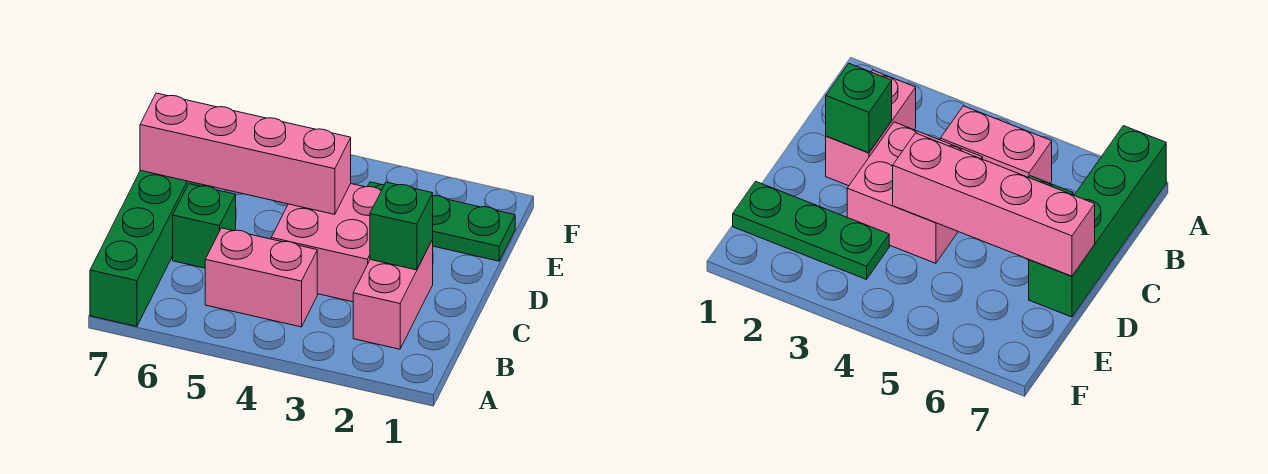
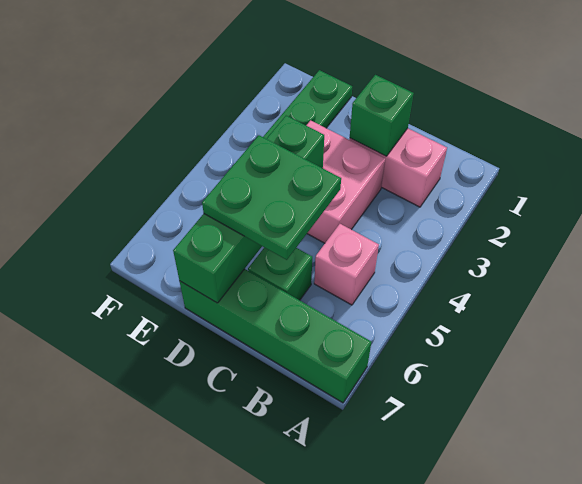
pink brick B4:B5 level 1 -> pink brick B5 level 1
none -> green plate C5:D6 level 3
pink brick D4:D7 level 2 -> green brick D4:D7 level 2

